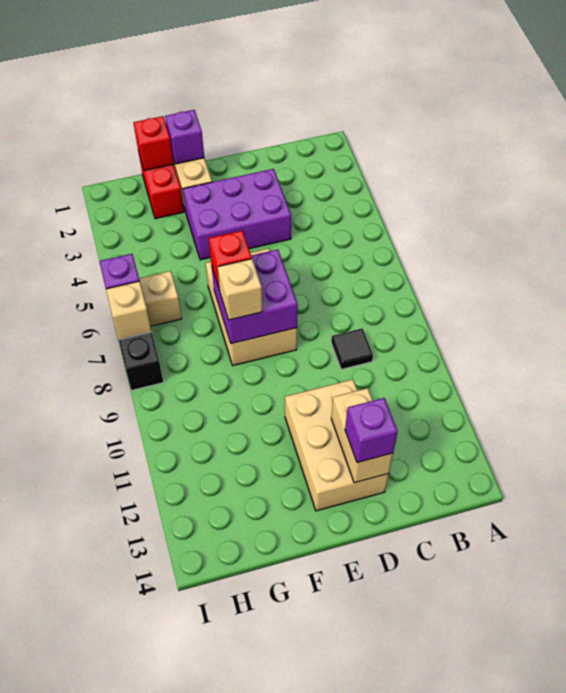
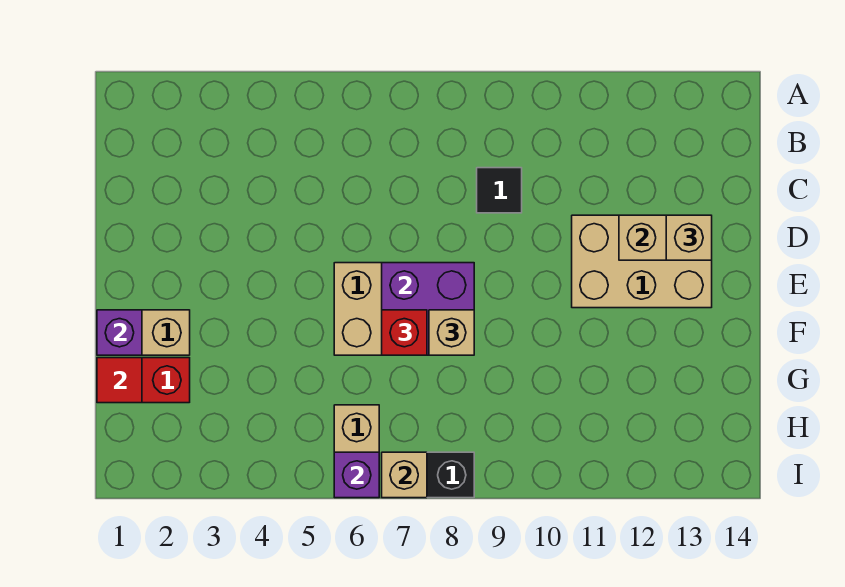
purple brick D3:F4 level 1 -> none
purple brick D13 level 3 -> tan brick D13 level 3
red brick G1 level 2 -> red tile G1 level 2

